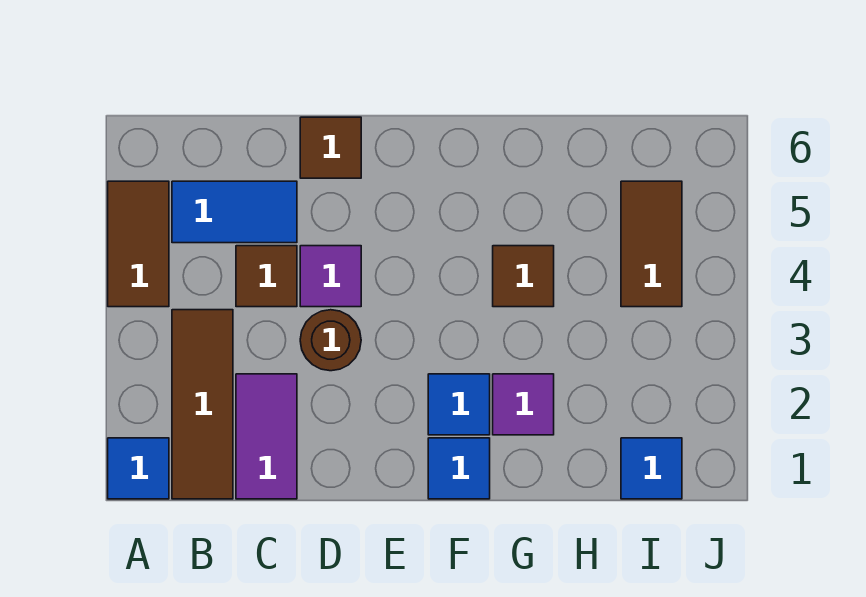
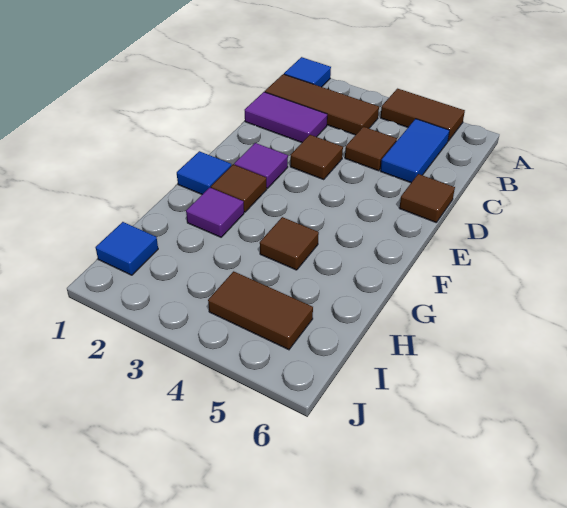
brown round brick D3 level 1 -> brown tile D3 level 1
purple tile D4 level 1 -> purple tile E2 level 1
blue tile F2 level 1 -> brown tile F2 level 1

